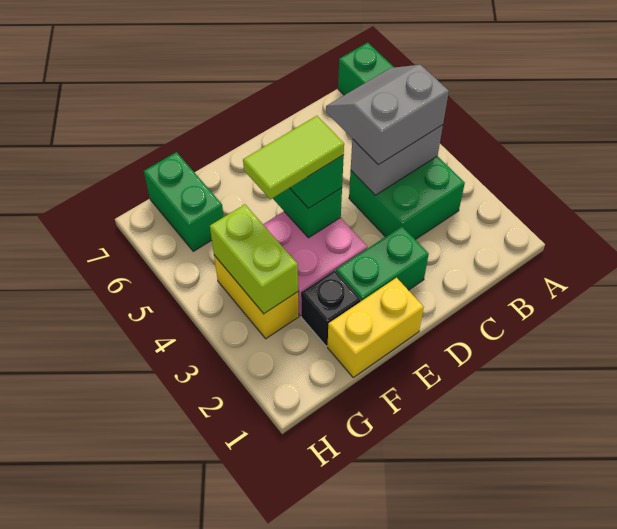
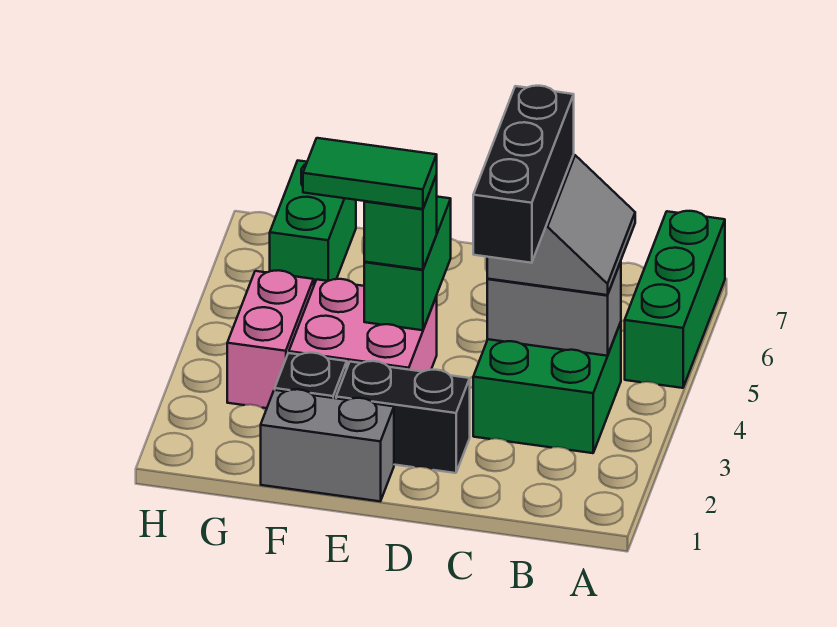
grey slope B4:C5 level 3 top 4 -> grey slope B4:C5 level 3 top C
none -> black brick C3:C5 level 4
green brick D2:E2 level 1 -> black brick D2:E2 level 1
yellow brick E1:F1 level 1 -> grey brick E1:F1 level 1
lime tile E4:F4 level 4 -> green tile E4:F4 level 4
yellow brick G3:G4 level 1 -> pink brick G3:G4 level 1
lime brick G3:G4 level 2 -> none

